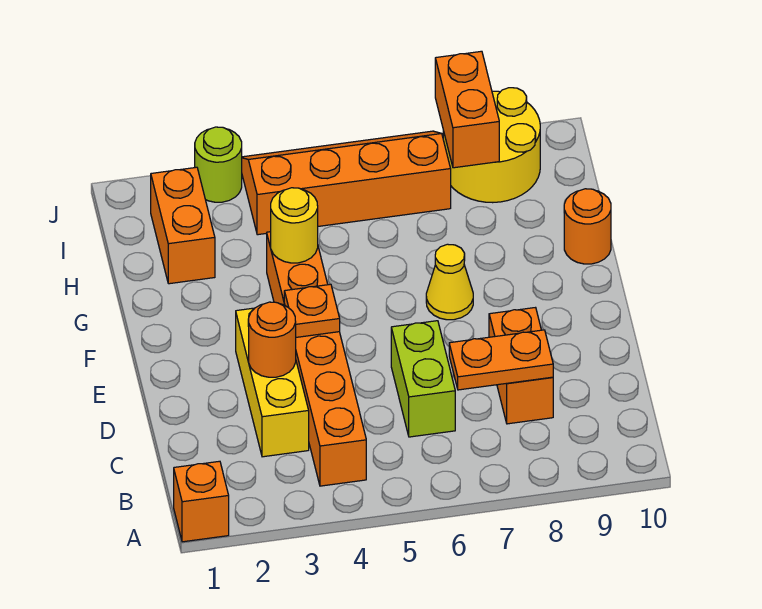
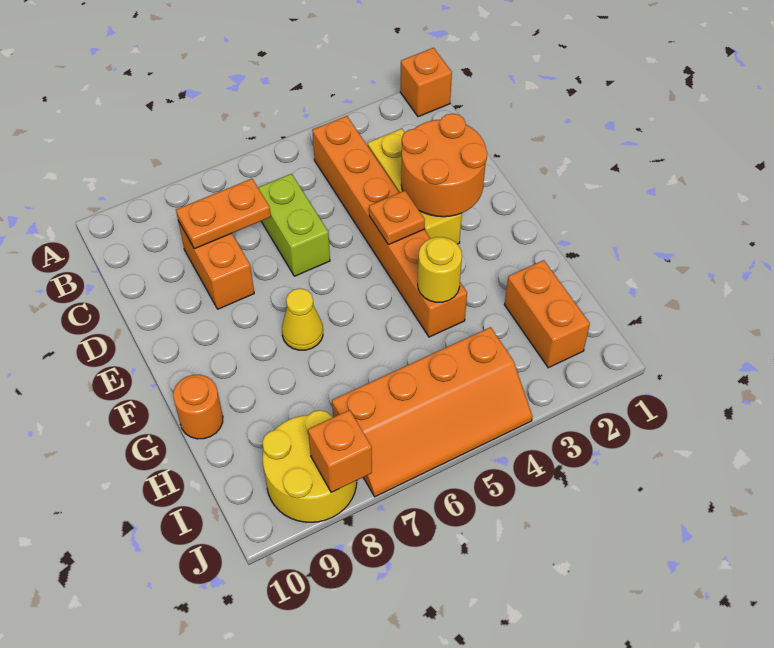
orange round brick D3 level 2 -> orange round brick D2:E3 level 2
orange brick I8:J8 level 2 -> orange brick J8 level 2
lime round brick J3 level 1 -> none

